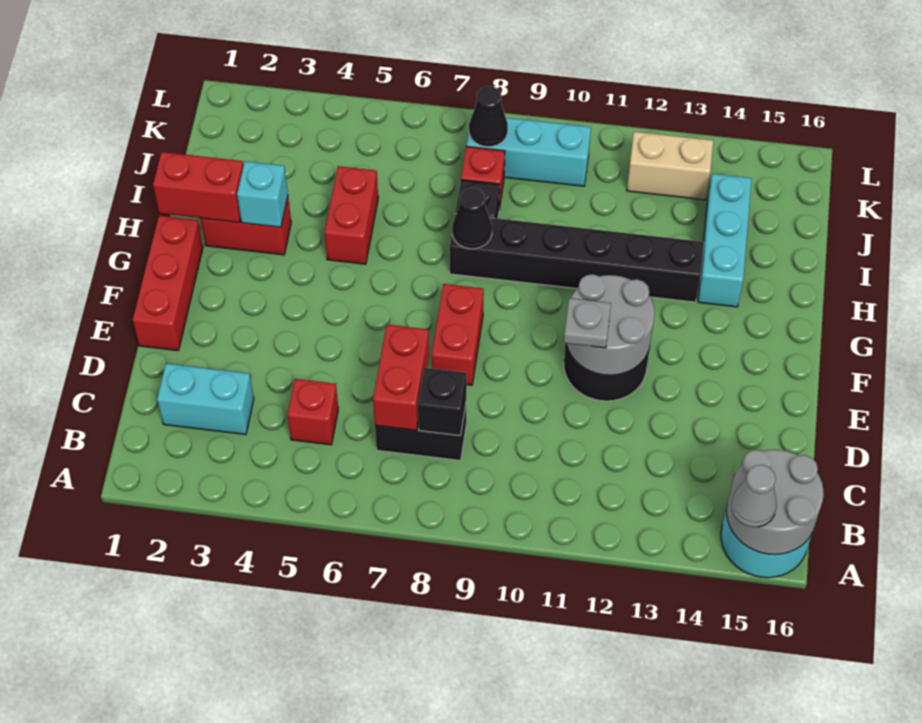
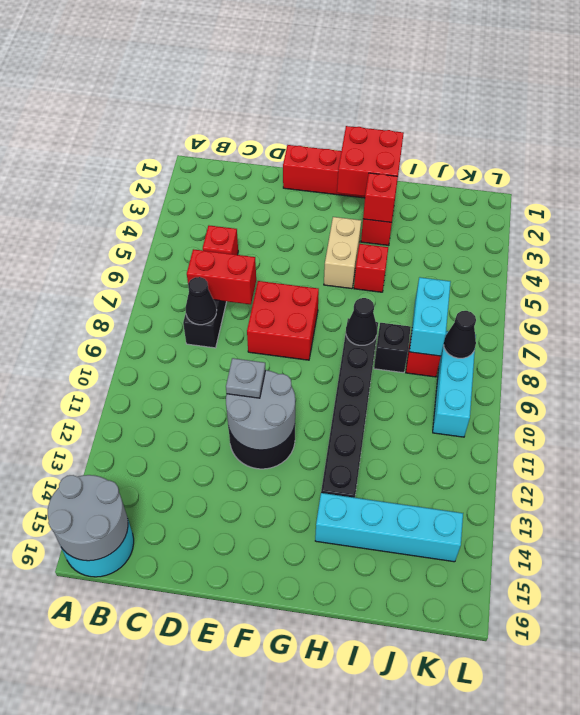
grey cone A15 level 3 -> none
cyan brick C2:C3 level 1 -> cyan brick J7:J8 level 2
black brick C8 level 2 -> black cone C8 level 2
red brick E8:F8 level 1 -> red brick E7:F8 level 1
red brick H1:H2 level 2 -> red brick G1:H2 level 2
cyan brick H3 level 2 -> red brick H3 level 2
red brick H5:I5 level 1 -> red brick H5 level 1
cyan brick H14:J14 level 1 -> cyan brick H14:K14 level 1
tan brick K12:K13 level 1 -> tan brick G4:G5 level 1

